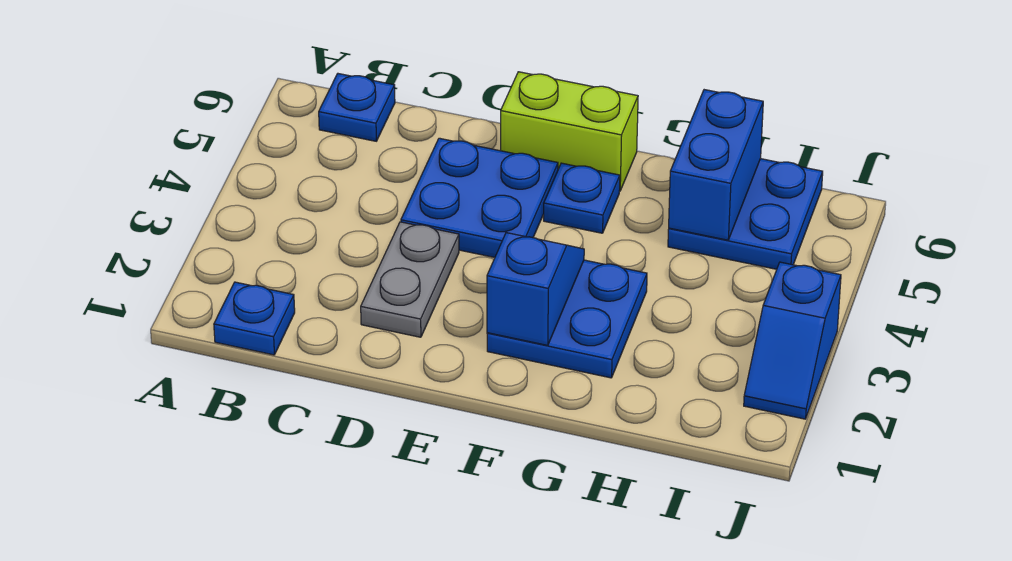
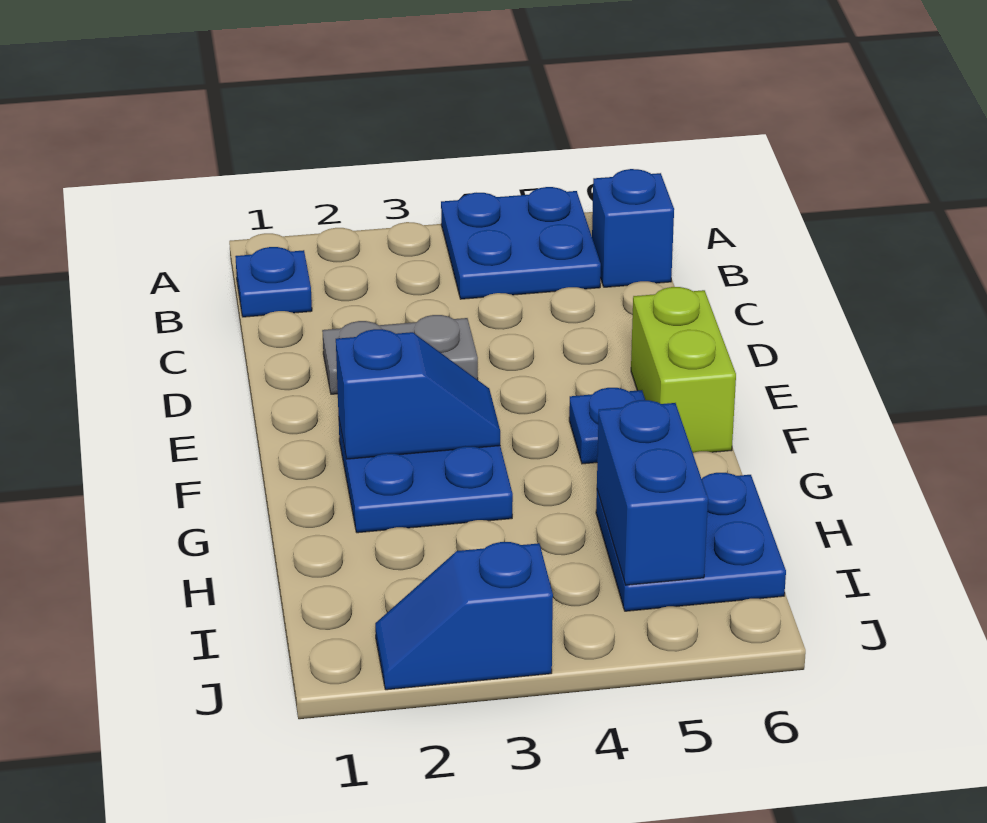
blue plate B6 level 1 -> blue brick B6 level 1
blue plate D4:E5 level 1 -> blue plate A4:B5 level 1
blue brick H5:H6 level 2 -> blue brick H5:I5 level 2

